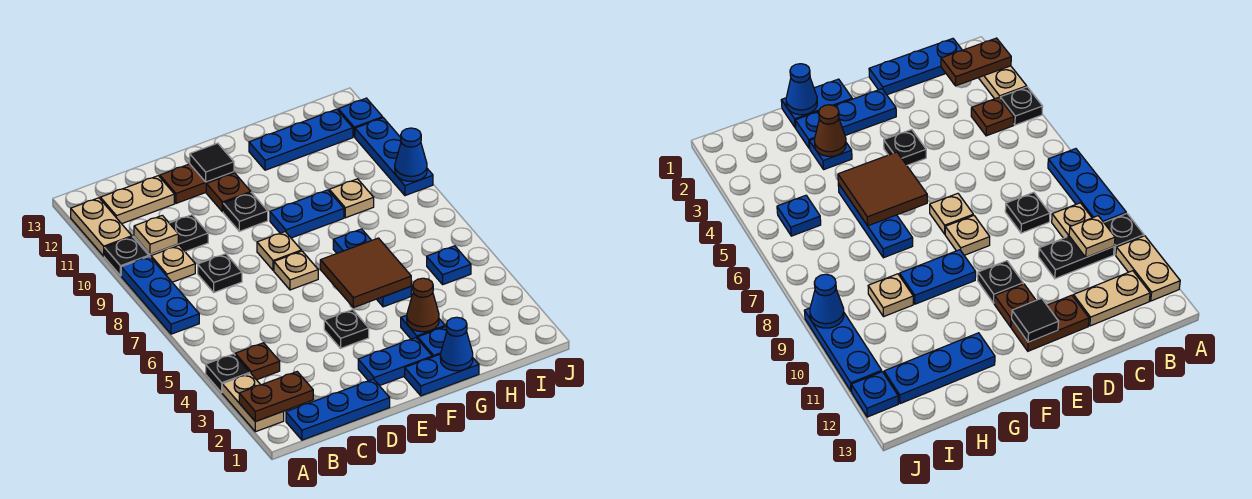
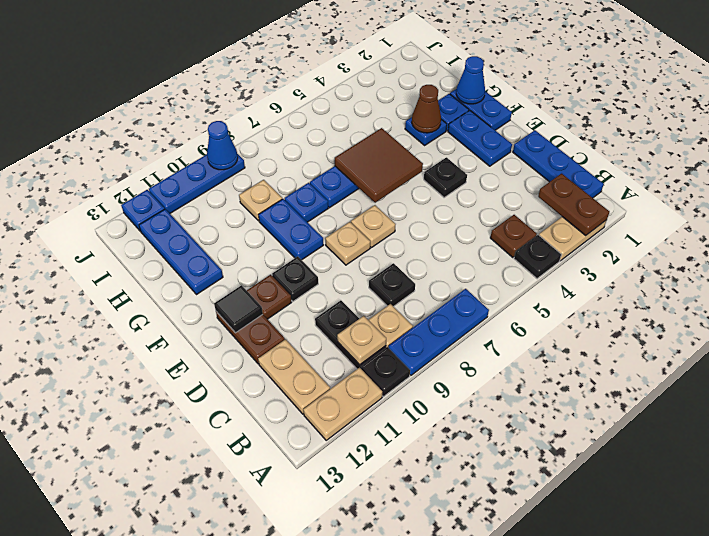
blue plate I5 level 1 -> blue plate G8 level 1

